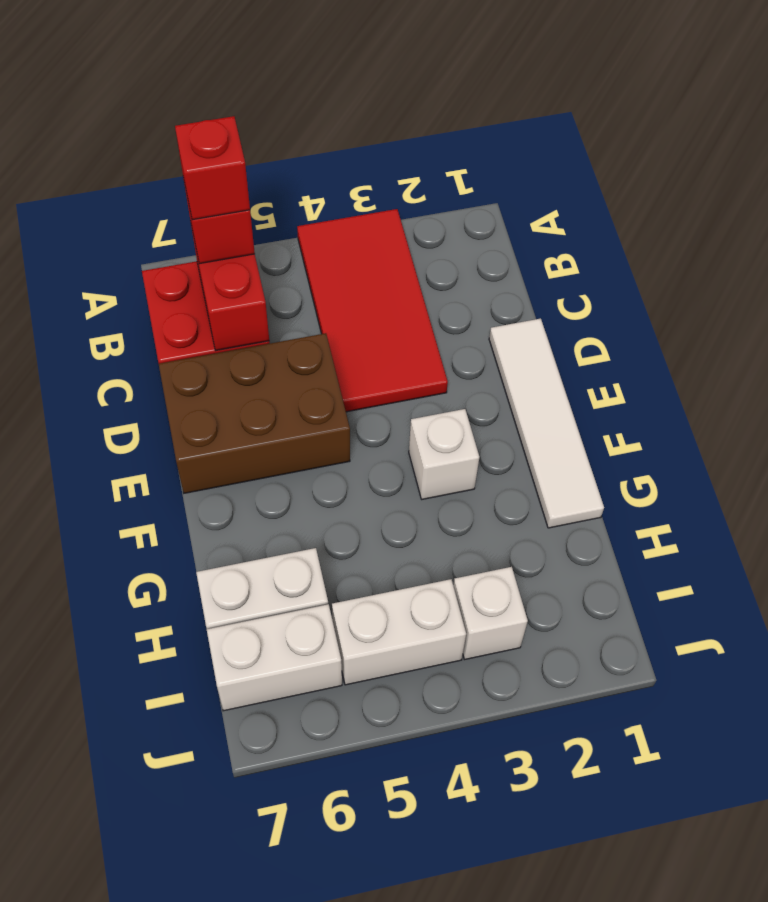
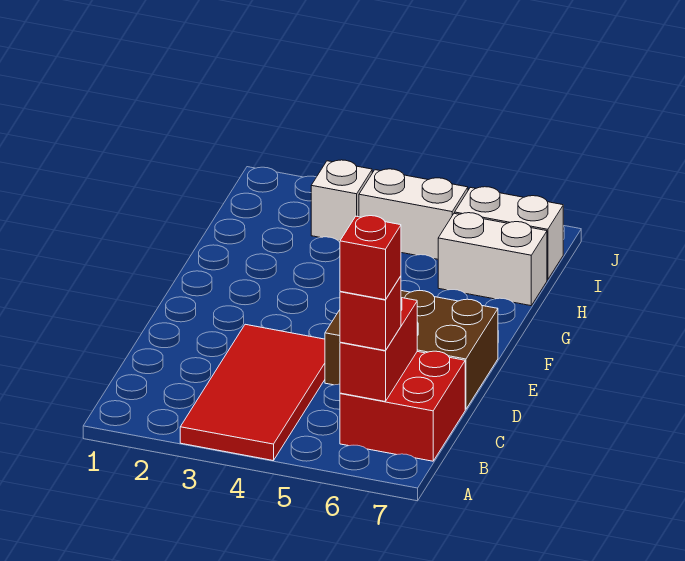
white tile D1:G1 level 1 -> none
white brick F3 level 1 -> none

